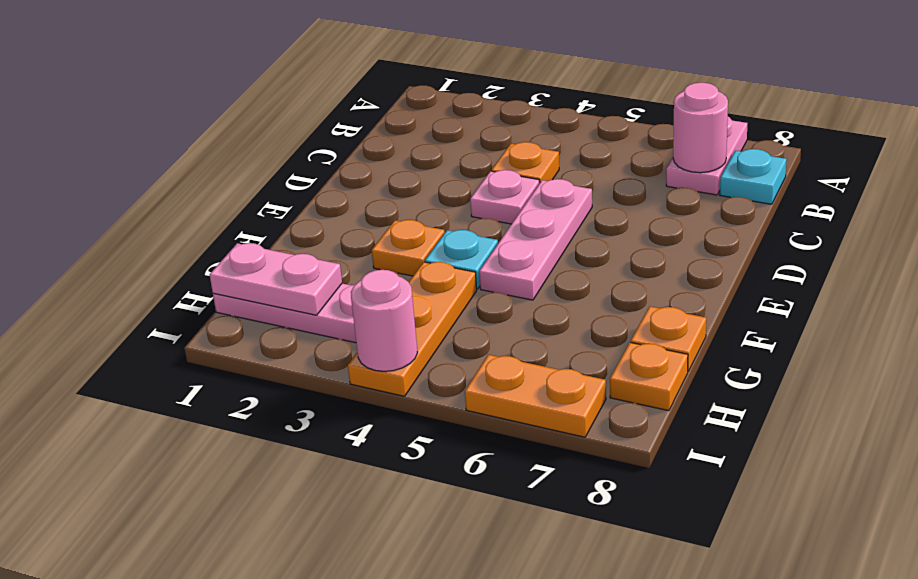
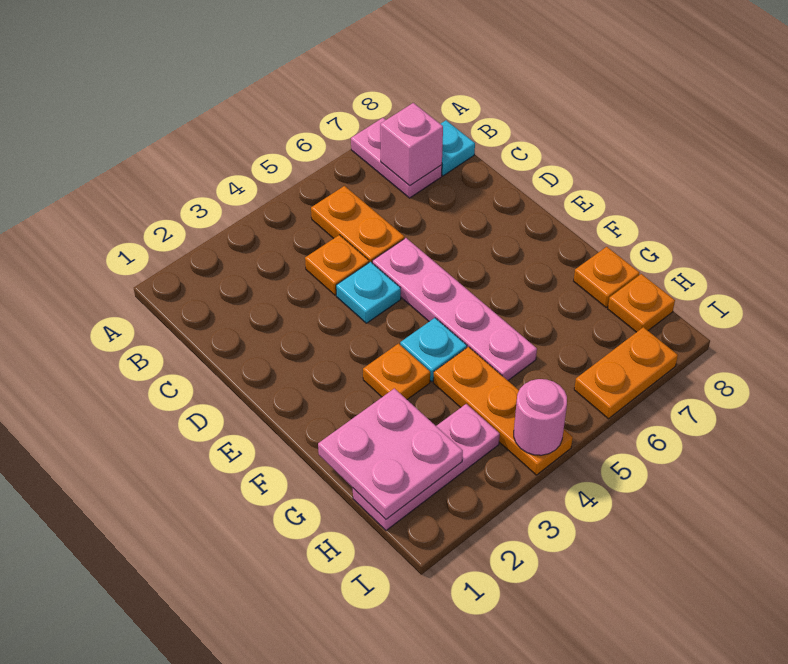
none -> orange plate B5:C5 level 1
pink round brick B7 level 2 -> pink brick B7 level 2
pink plate D4 level 1 -> cyan plate D4 level 1
pink plate D5:F5 level 1 -> pink plate D5:G5 level 1
pink plate H1:H2 level 2 -> pink plate G1:H2 level 2

